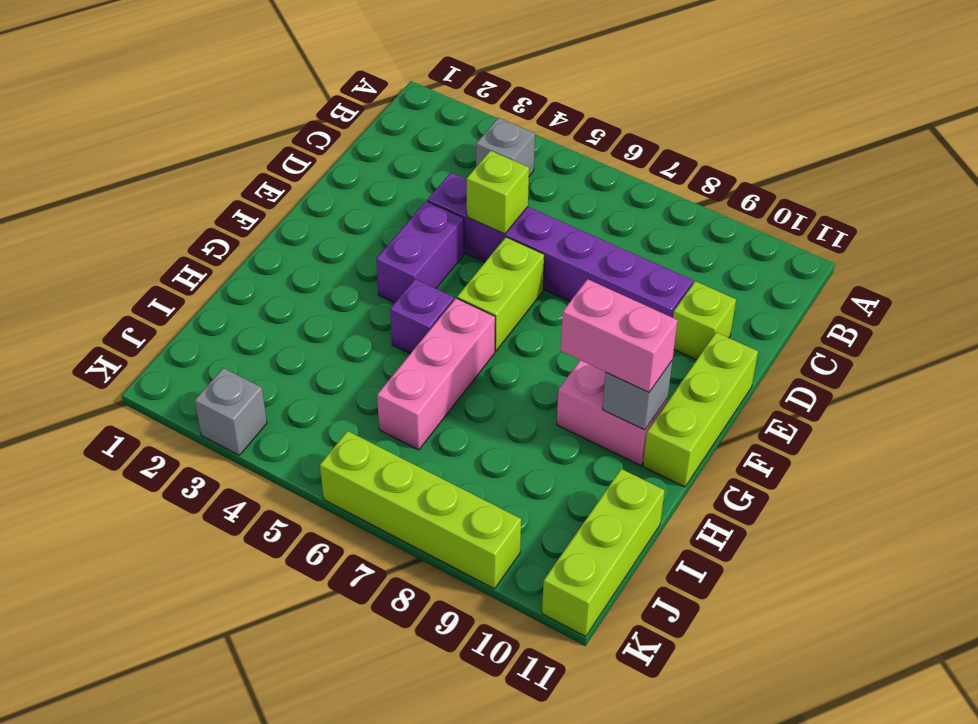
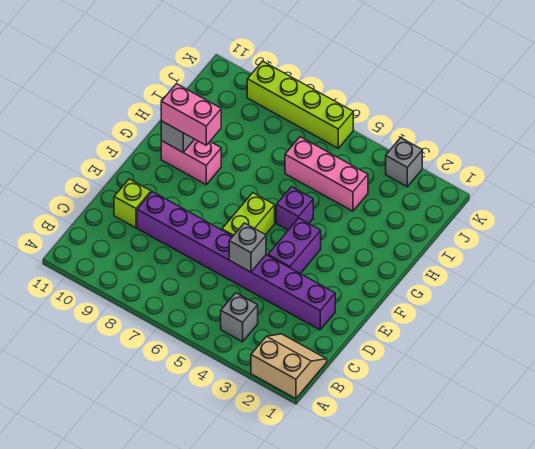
none -> tan slope A1:B2 level 1 top A
purple brick D4:D9 level 1 -> purple brick D2:D9 level 1
lime brick D5 level 2 -> grey brick D5 level 2
lime brick E11:G11 level 1 -> none
pink brick G6:I6 level 1 -> pink brick I4:I6 level 1
lime brick I11:K11 level 1 -> none

